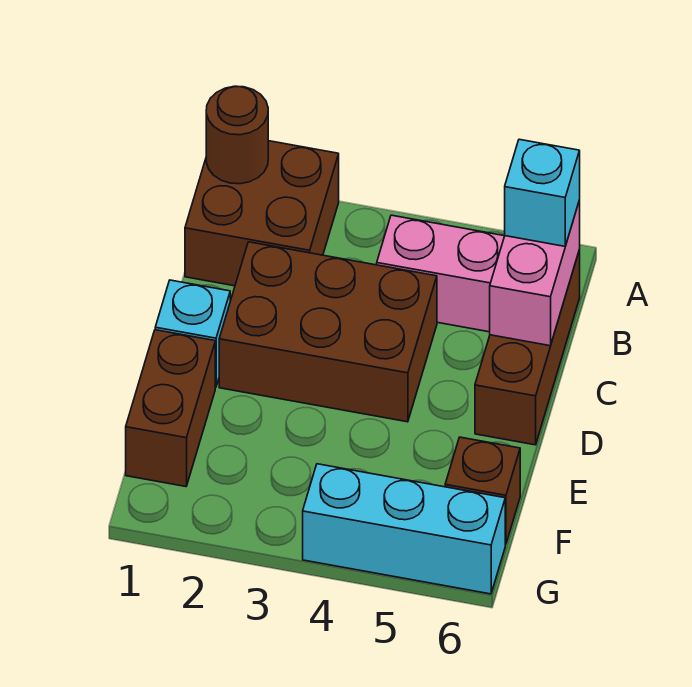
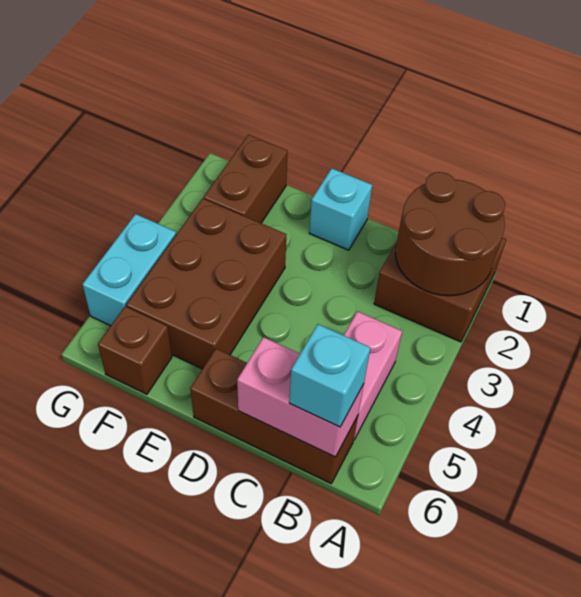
brown round brick A1 level 2 -> brown round brick A1:B2 level 2
brown brick C2:D4 level 1 -> brown brick E3:F5 level 1
brown brick E1:F1 level 1 -> brown brick F1:F2 level 1
cyan brick G4:G6 level 1 -> cyan brick G4:G5 level 1

